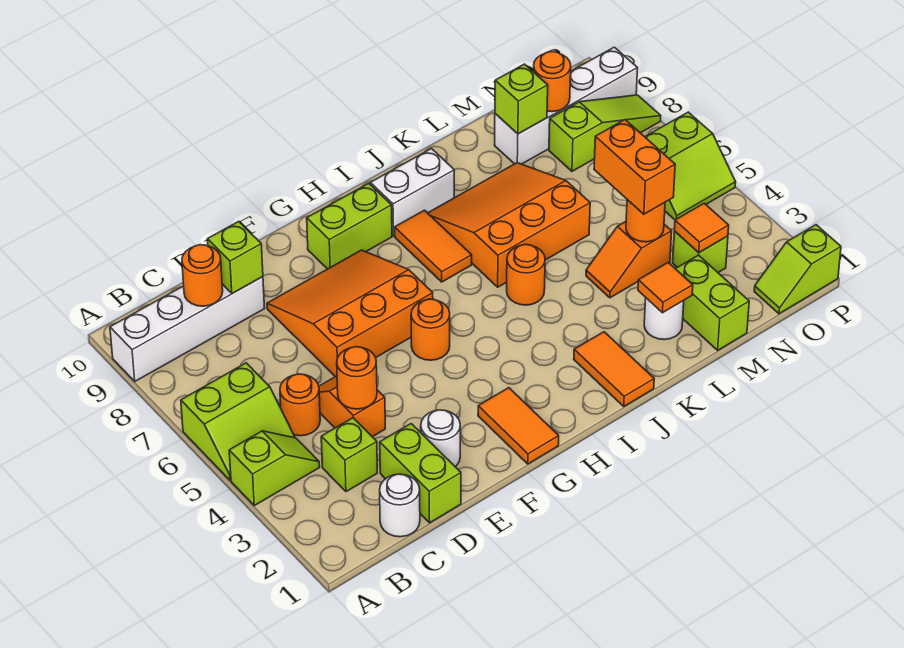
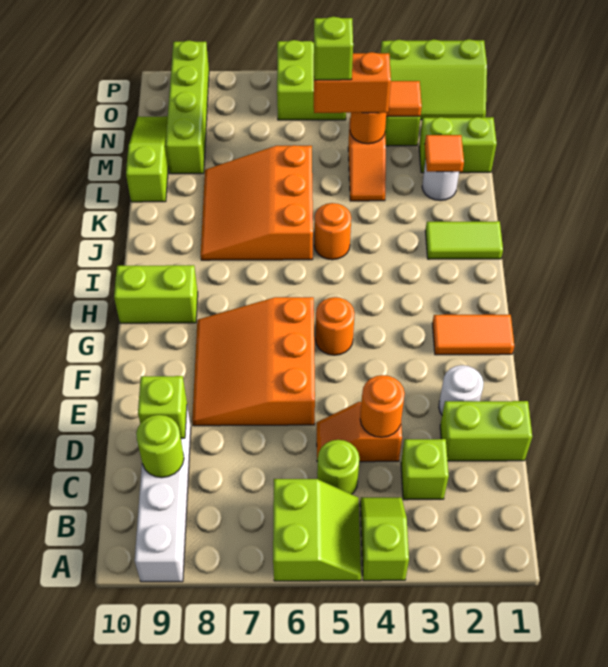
white round brick C1 level 1 -> none
orange round brick C5 level 1 -> lime round brick C5 level 1
orange round brick C9 level 2 -> lime round brick C9 level 2
lime brick G9:H9 level 1 -> lime brick H9:H10 level 1
orange tile I7:I8 level 1 -> none
white brick I9:J9 level 1 -> none
orange tile J1:J2 level 1 -> lime tile J1:J2 level 1
white brick M9:P9 level 1 -> lime brick M9:P9 level 1
lime brick M9 level 2 -> lime brick M5 level 4
lime slope N8:P8 level 1 top N -> lime slope L10:N10 level 1 top L
orange round brick N9 level 2 -> none
lime slope O1:P1 level 1 top P -> lime slope O1:P3 level 1 top P

